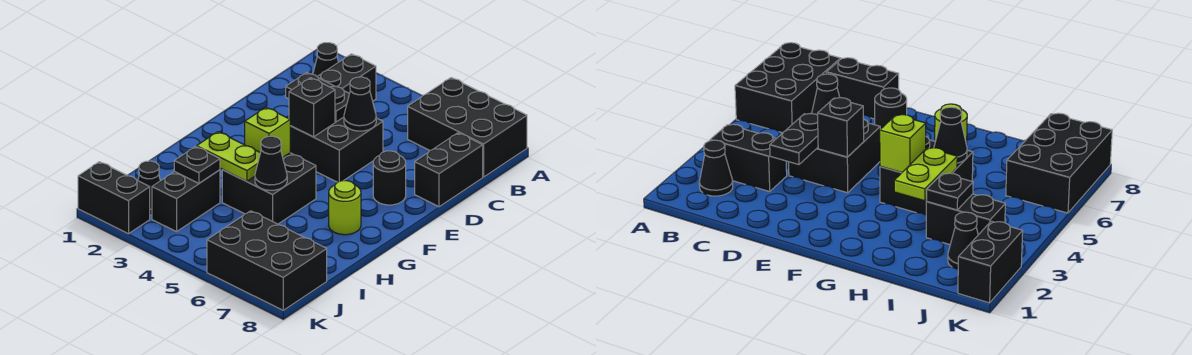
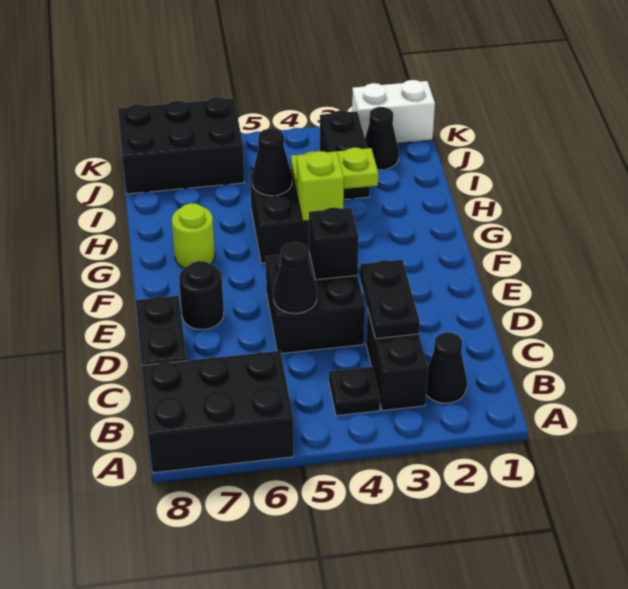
black plate D3:D4 level 2 -> black plate C3:D3 level 2
black plate I3 level 2 -> black plate B4 level 1
black brick K1:K2 level 1 -> white brick K1:K2 level 1

